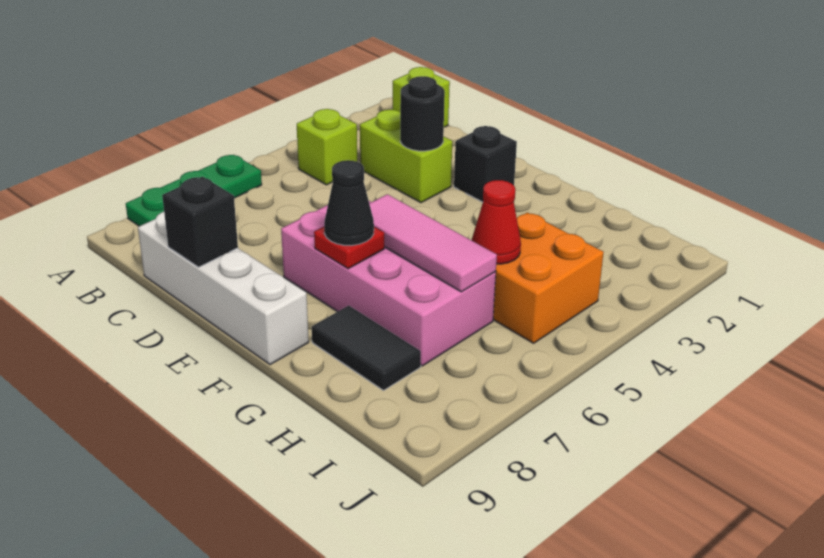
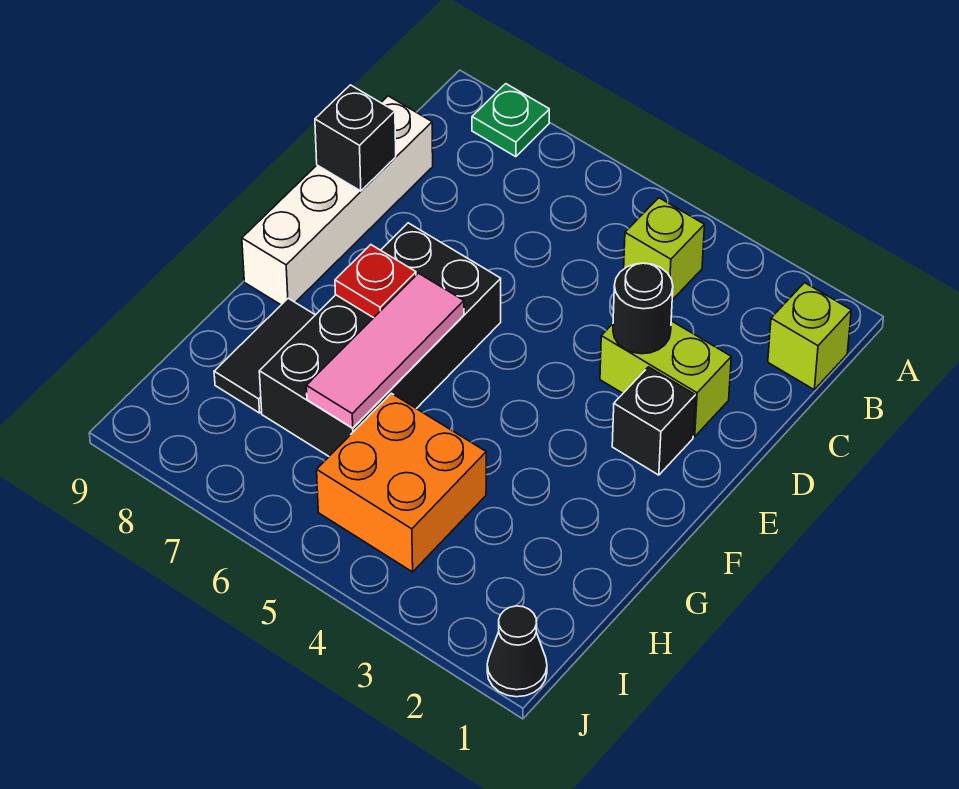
green plate A6:A8 level 1 -> green plate A8 level 1
lime brick C3:D3 level 1 -> lime brick D2:D3 level 1
pink brick E6:H7 level 1 -> black brick E6:H7 level 1
black cone F7 level 3 -> black cone J1 level 1
red cone H5 level 2 -> none

